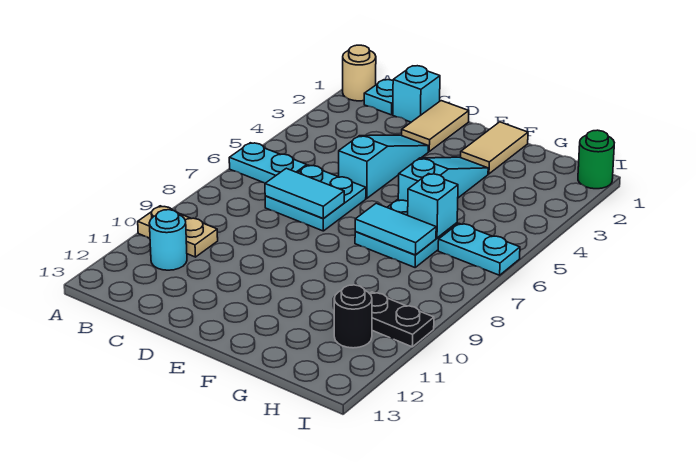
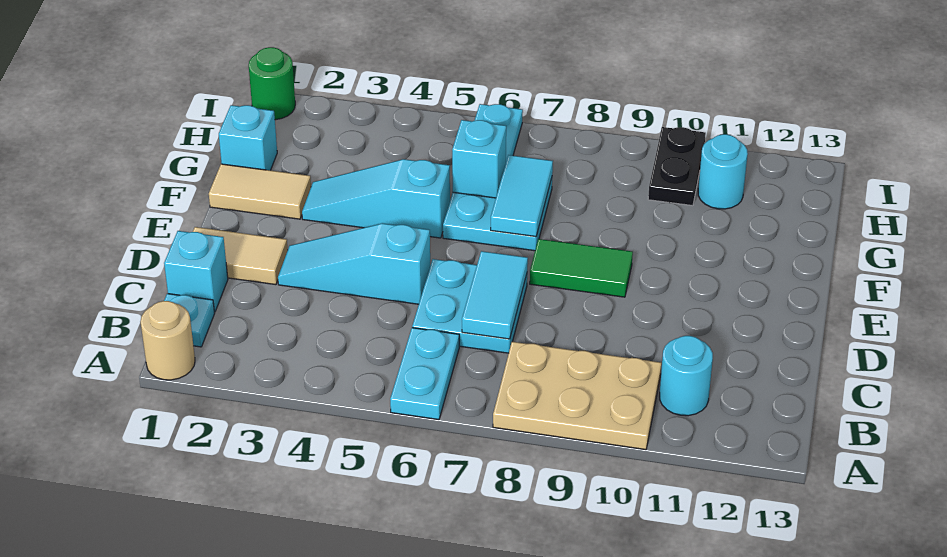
tan plate A10:B10 level 1 -> tan plate A8:B10 level 1
none -> green tile E8:E9 level 1
none -> cyan brick G1 level 1
black round brick H11 level 1 -> cyan round brick H11 level 1

